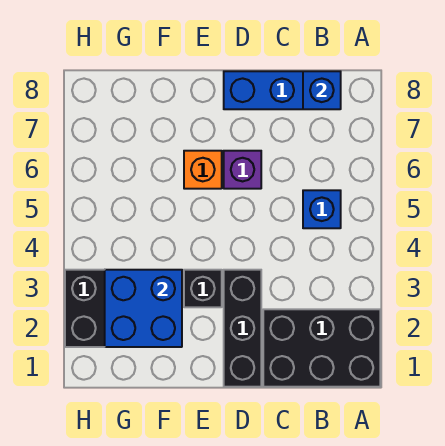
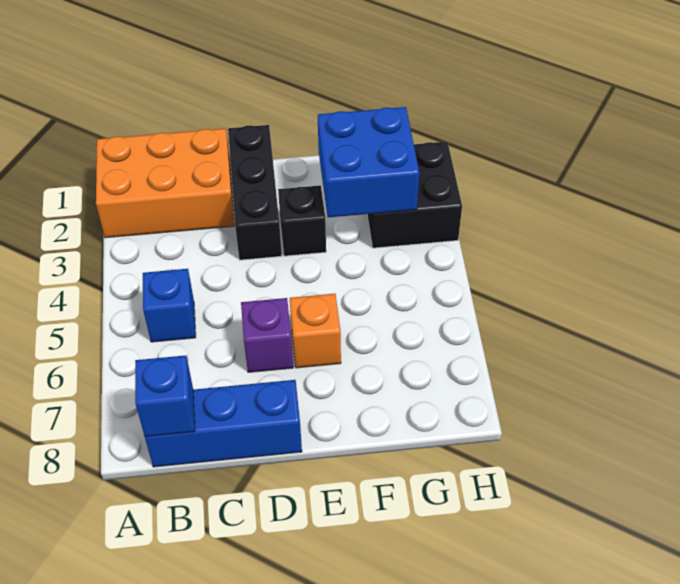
black brick A1:C2 level 1 -> orange brick A1:C2 level 1

